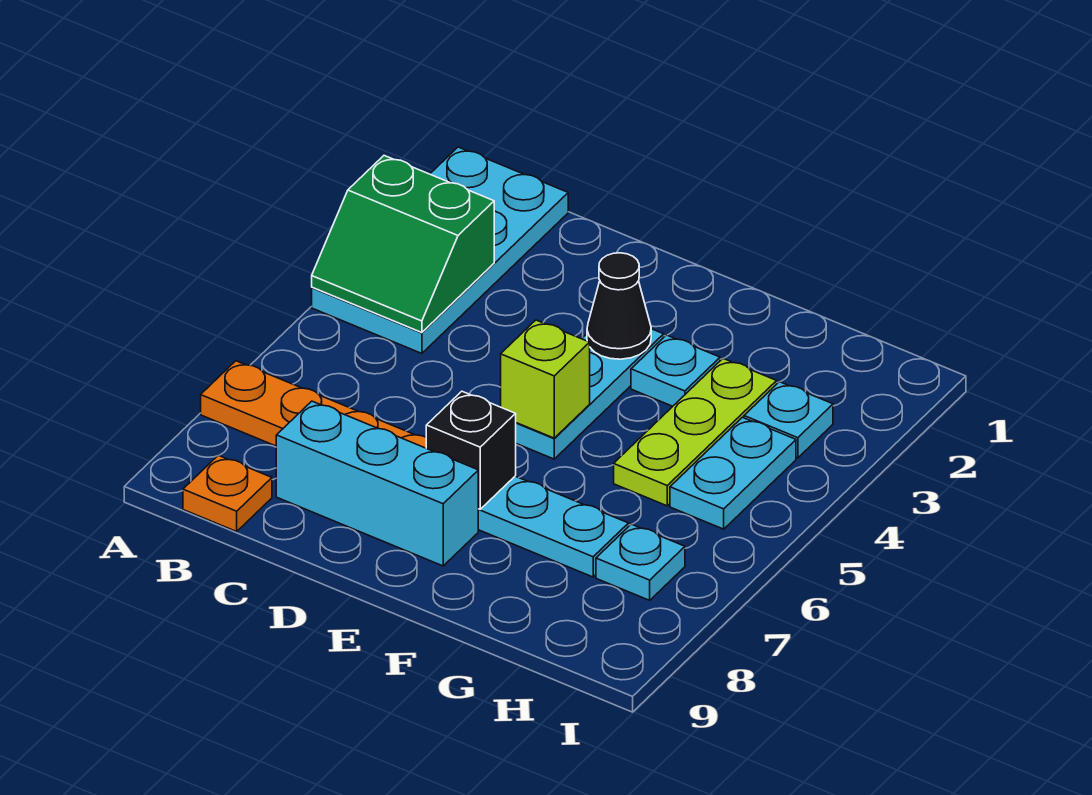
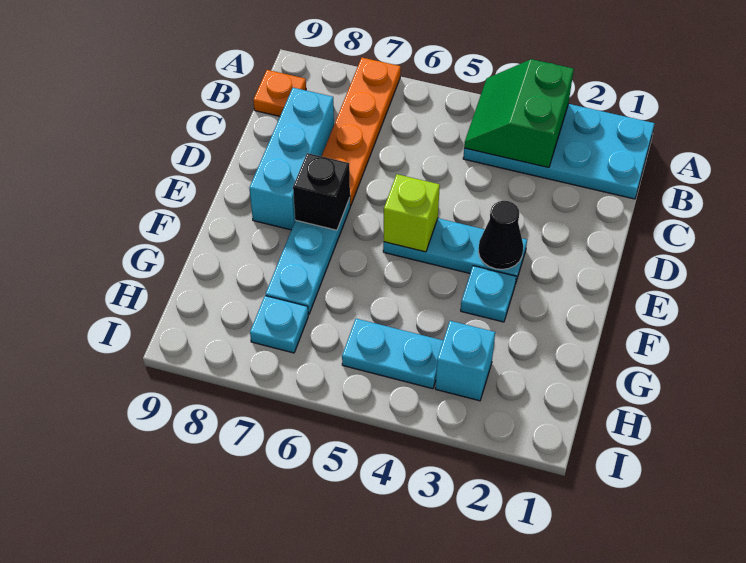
lime plate G3:G5 level 1 -> none
cyan plate H3 level 1 -> cyan brick H3 level 1

